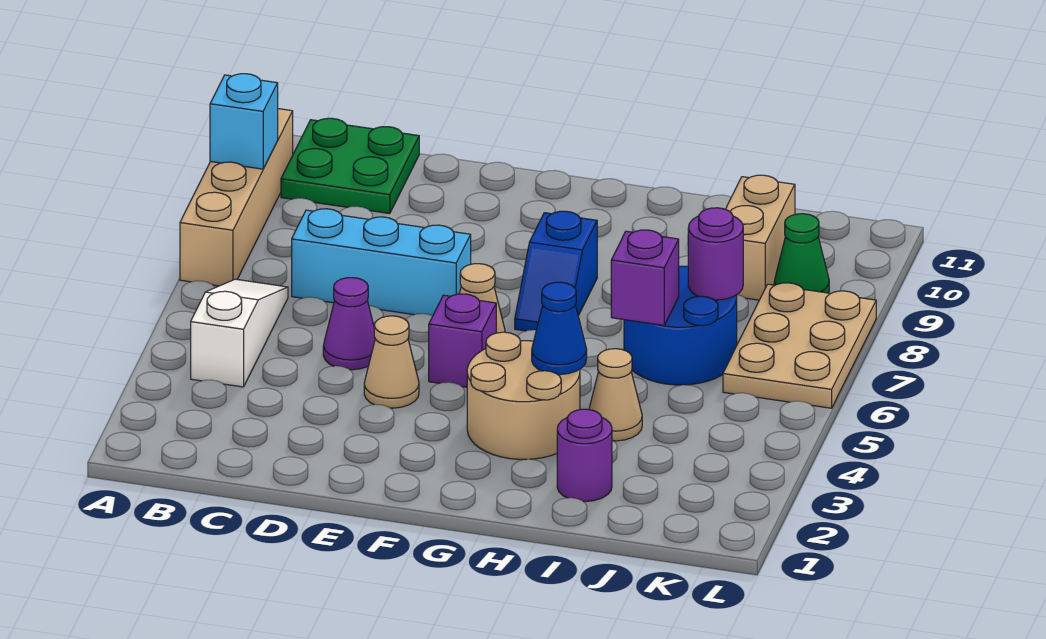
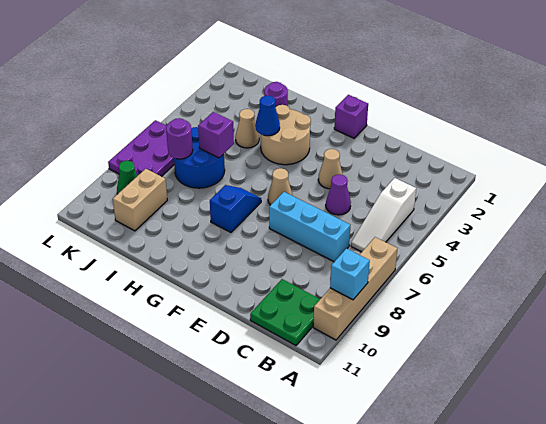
purple brick F5 level 1 -> purple brick F1 level 1
tan plate K6:L8 level 1 -> purple plate K6:L8 level 1

